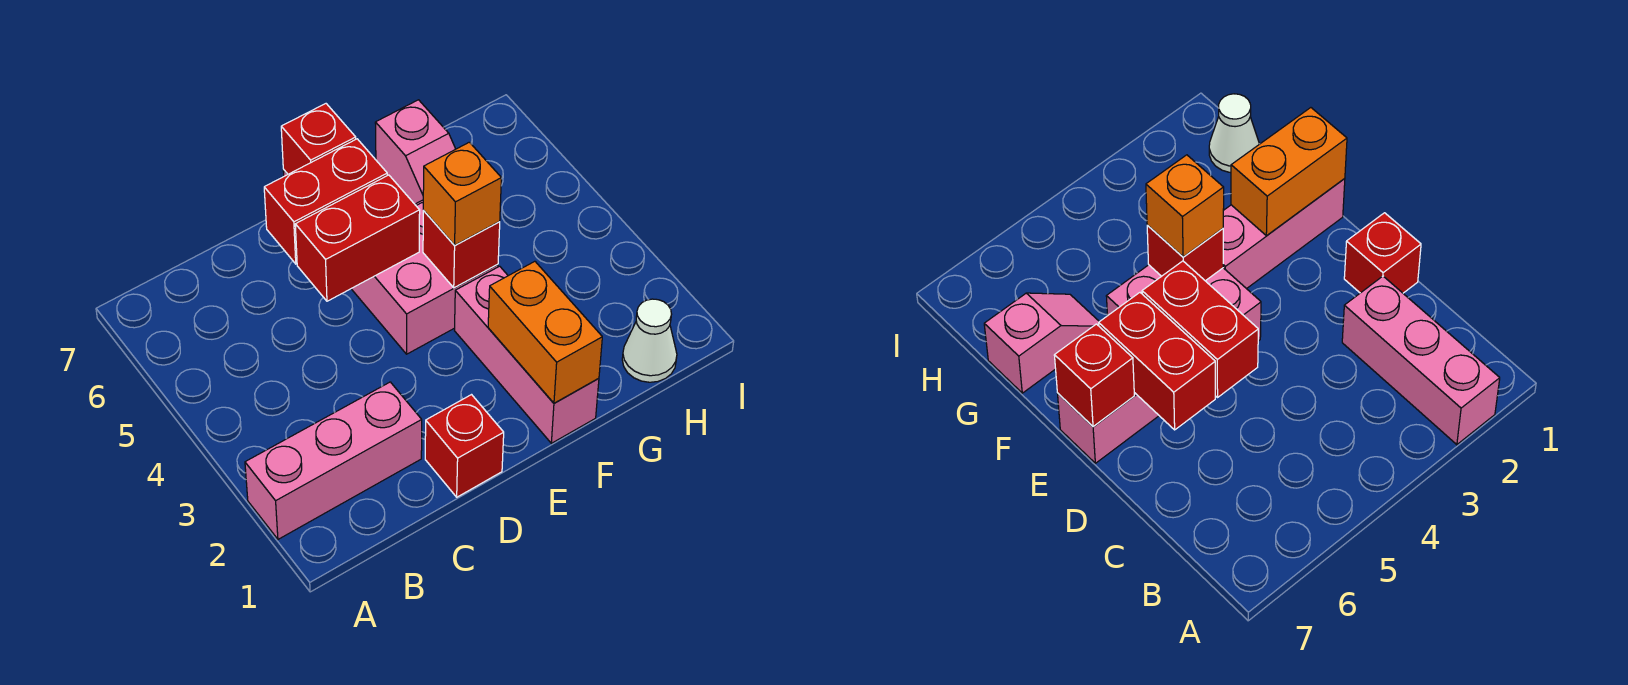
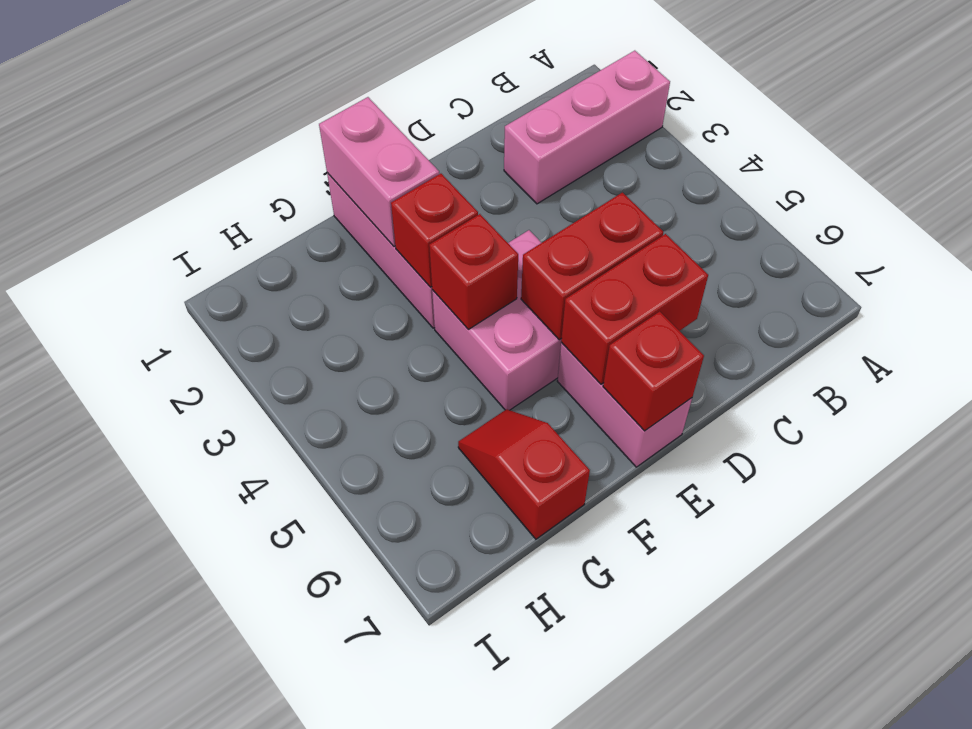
red brick D1 level 1 -> red brick F3 level 2
orange brick F1:F2 level 2 -> pink brick F1:F2 level 2
orange brick F4 level 3 -> none
pink slope G6:G7 level 1 top 7 -> red slope G6:G7 level 1 top 7
white cone H1 level 1 -> none

